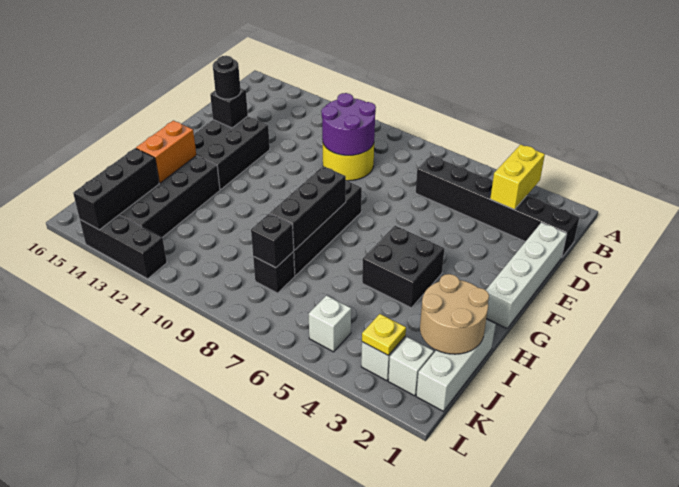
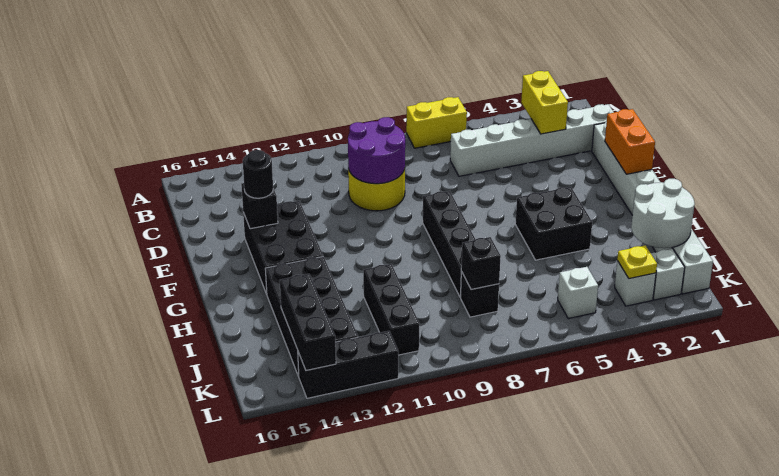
none -> yellow brick A6:A7 level 1
black brick C1:C6 level 1 -> white brick C1:C6 level 1
black brick G8:I8 level 2 -> black brick I11:K11 level 1
orange brick H14:I14 level 2 -> orange brick E1:F1 level 2
tan round brick I1:J2 level 2 -> white round brick I1:J2 level 2

